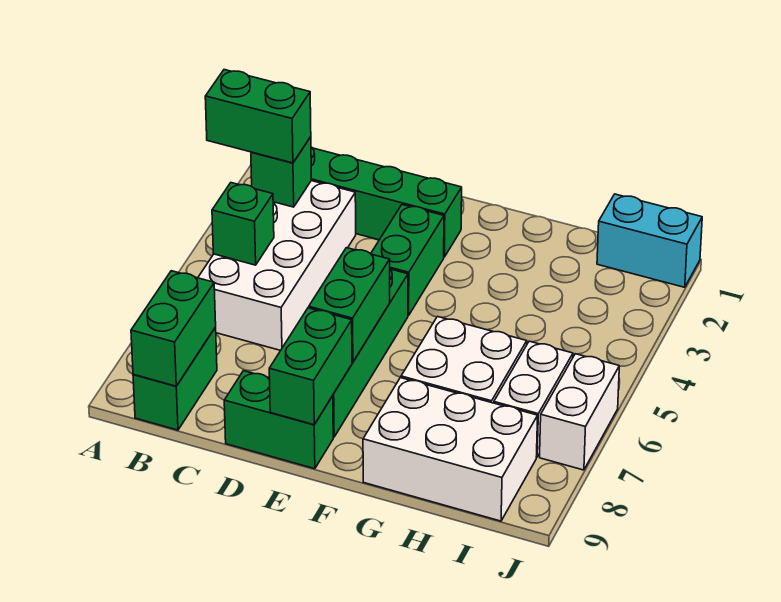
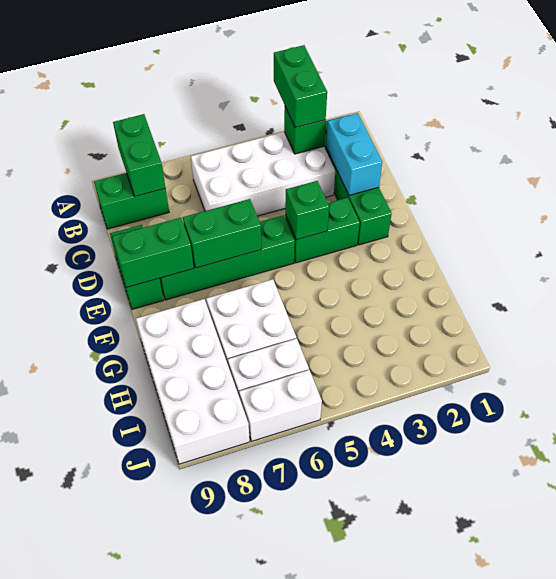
green brick B5 level 2 -> green brick E4 level 2
green brick B8:B9 level 2 -> green brick A8:B8 level 2
white brick G8:I9 level 1 -> white brick G8:J9 level 1
cyan brick I1:J1 level 1 -> cyan brick C2:D2 level 2

